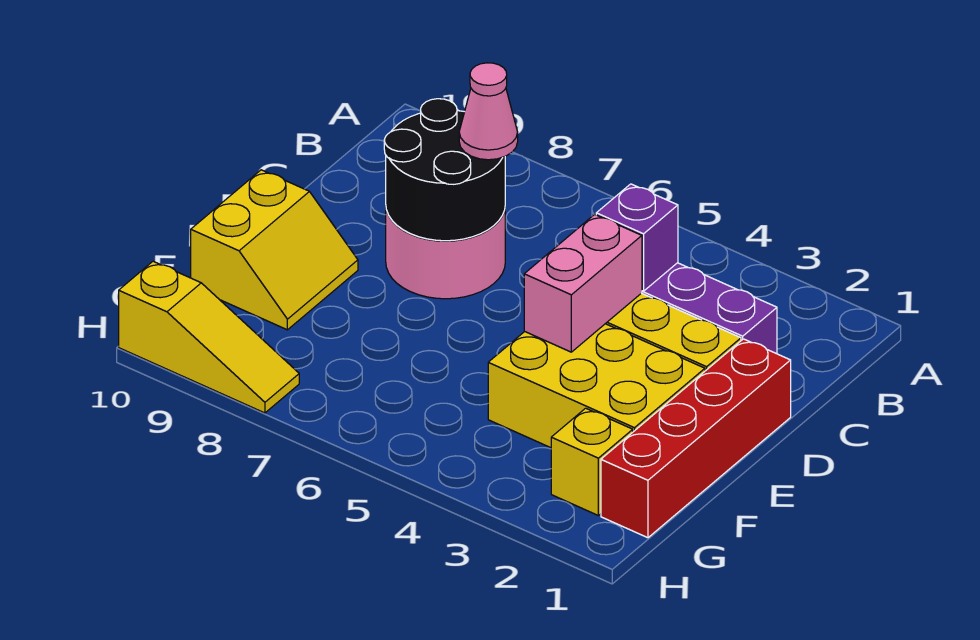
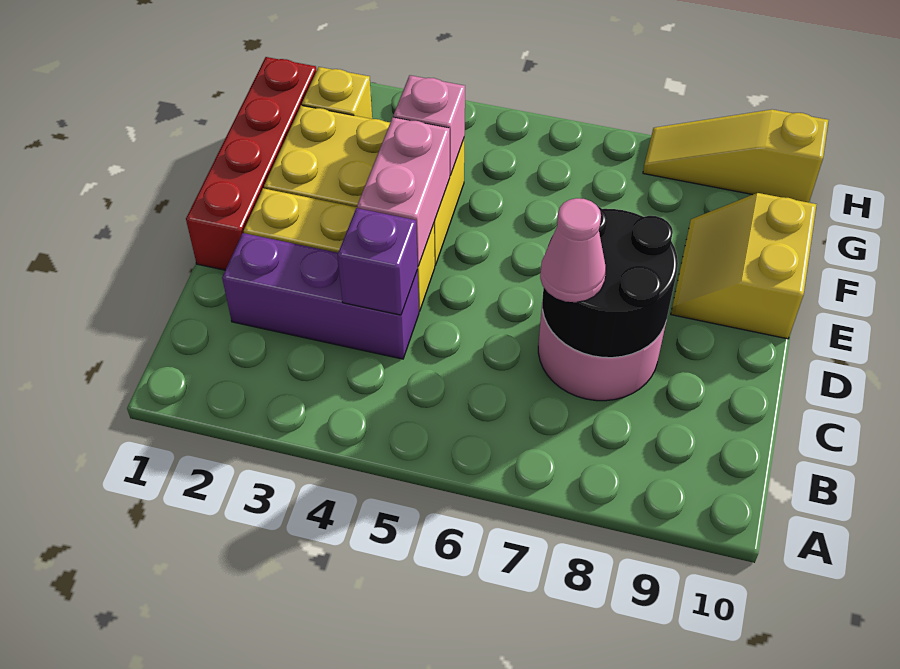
none -> pink brick F4 level 2

